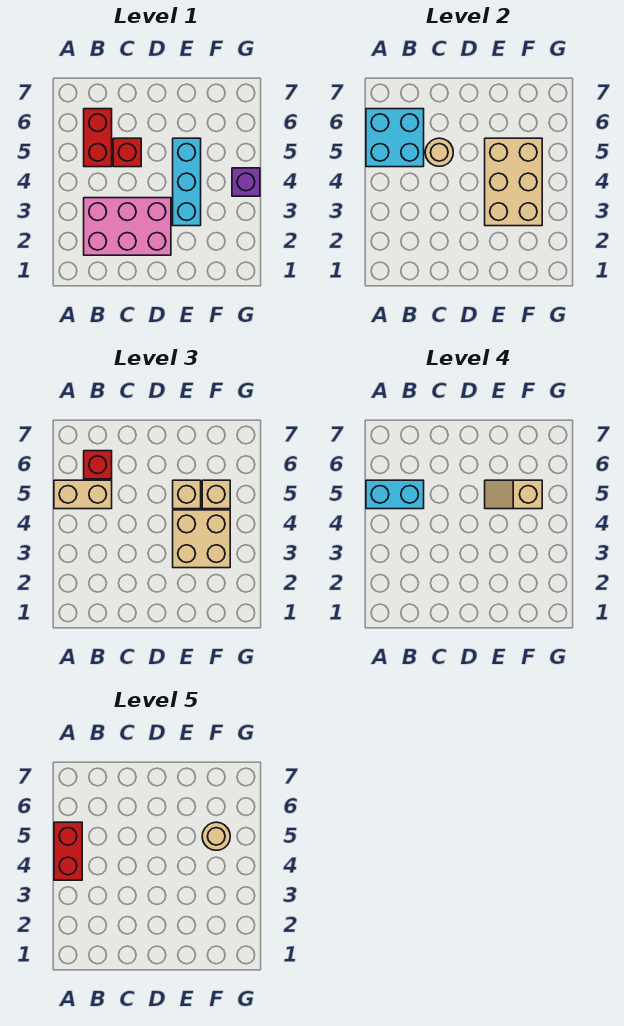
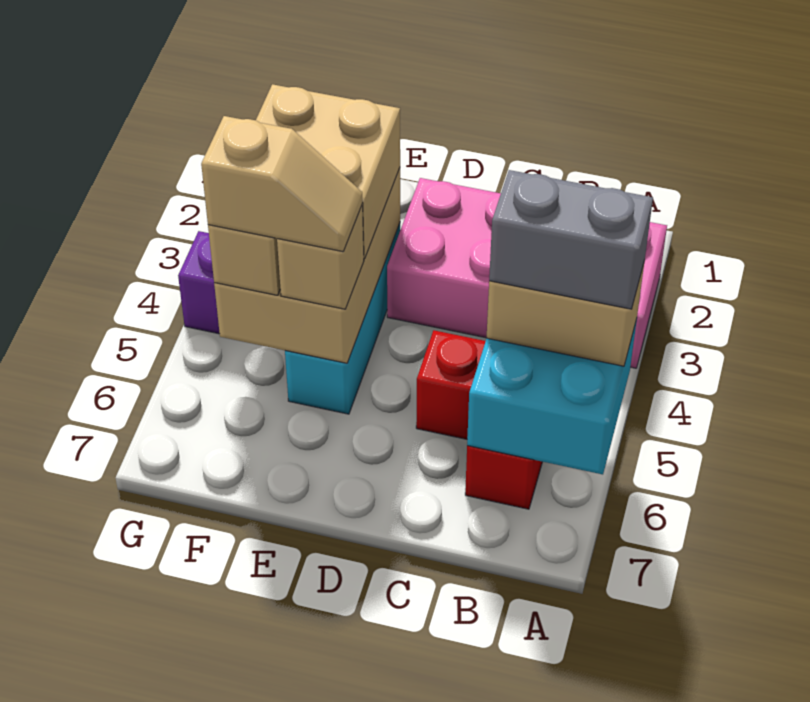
red brick A4:A5 level 5 -> none
cyan brick A5:B5 level 4 -> grey brick A5:B5 level 4
pink brick B2:D3 level 1 -> pink brick A2:D3 level 1
red brick B6 level 3 -> none
tan round brick C5 level 2 -> none
tan round brick F5 level 5 -> none

